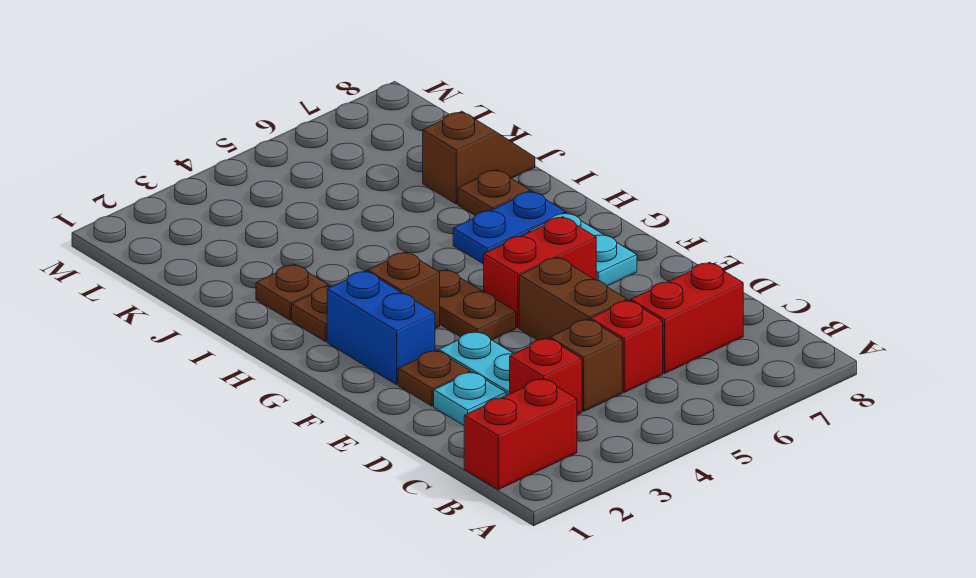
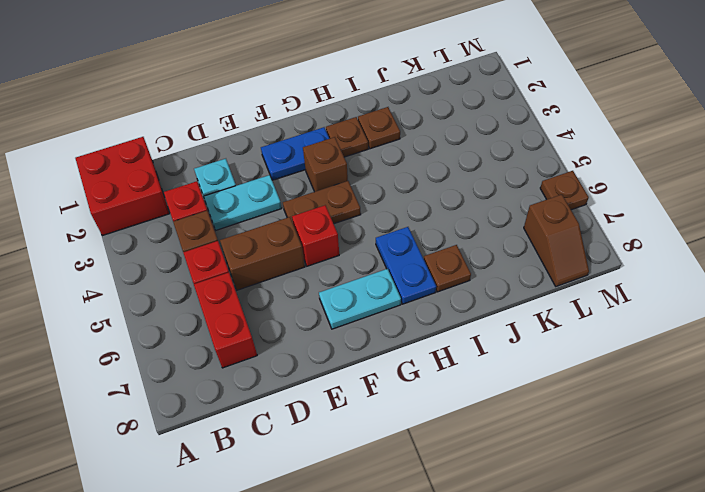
red brick B1:B2 level 1 -> red brick A1:B2 level 1
brown plate E2 level 1 -> brown plate M6 level 1
blue brick F2:G2 level 1 -> blue plate F2:G2 level 1
red brick F5:F6 level 1 -> red brick F5 level 1
brown slope J7:J8 level 1 top 7 -> brown slope L7:L8 level 1 top 7

